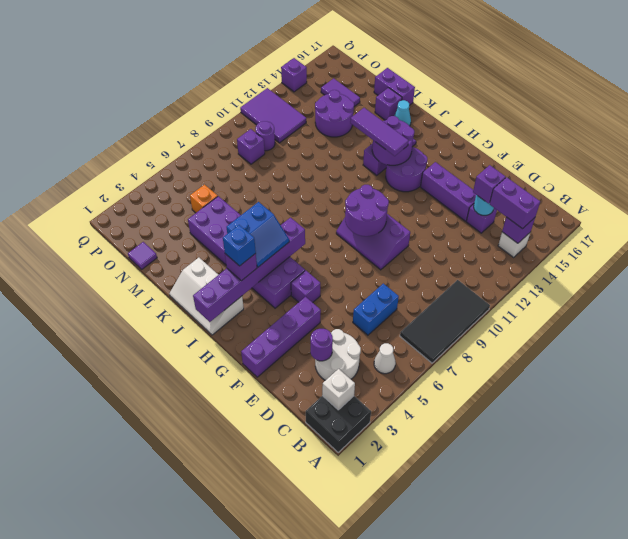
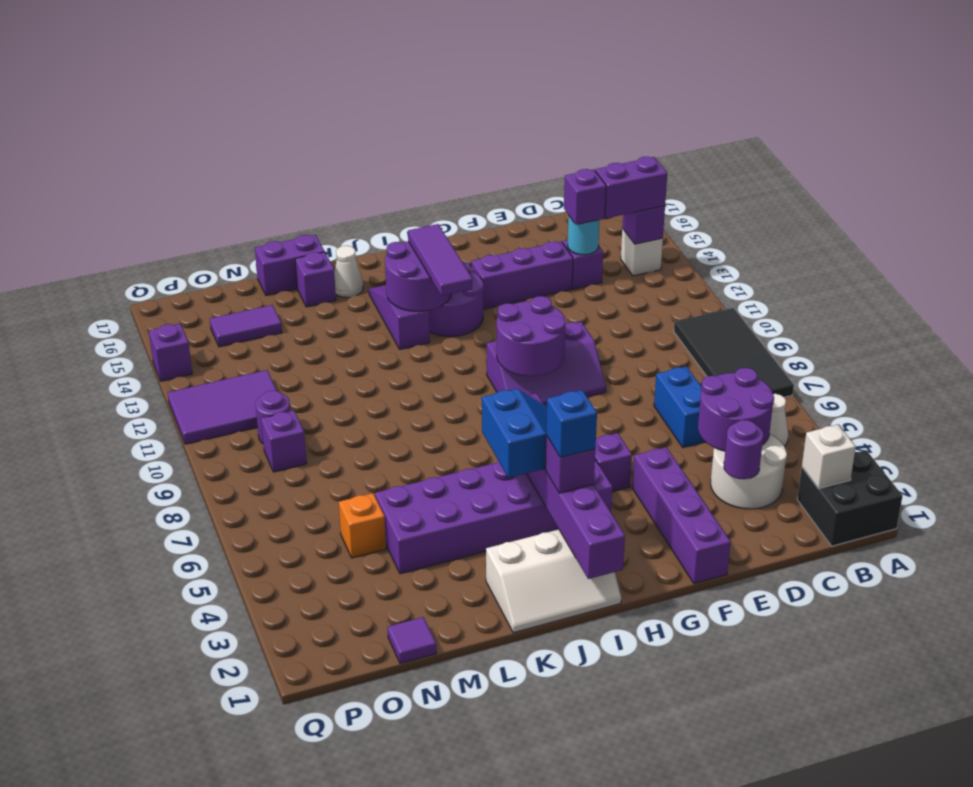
purple tile I13:K13 level 3 -> purple tile I12:I14 level 3
cyan cone K16 level 1 -> white cone K16 level 1
purple round brick M13:N14 level 1 -> purple round brick C4:D5 level 2

